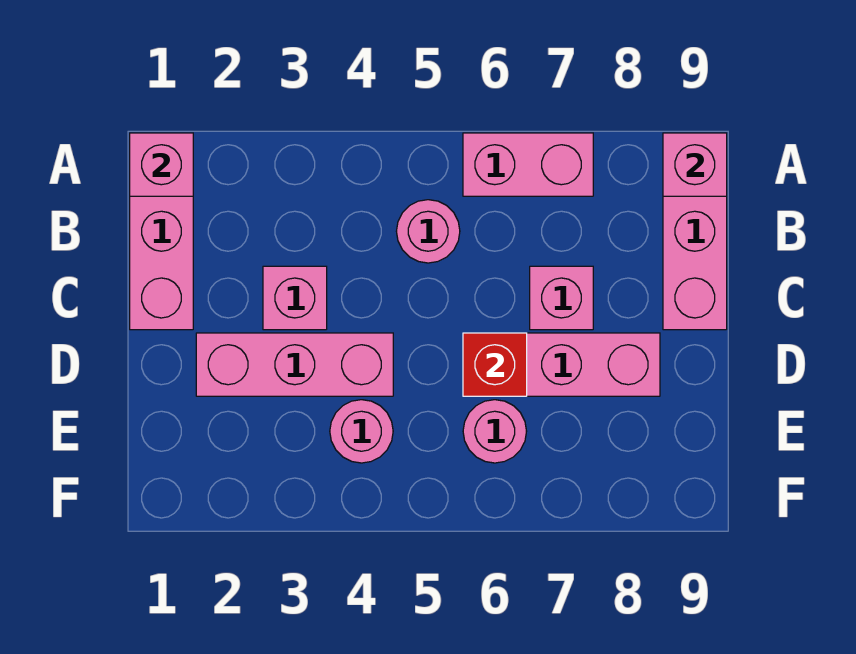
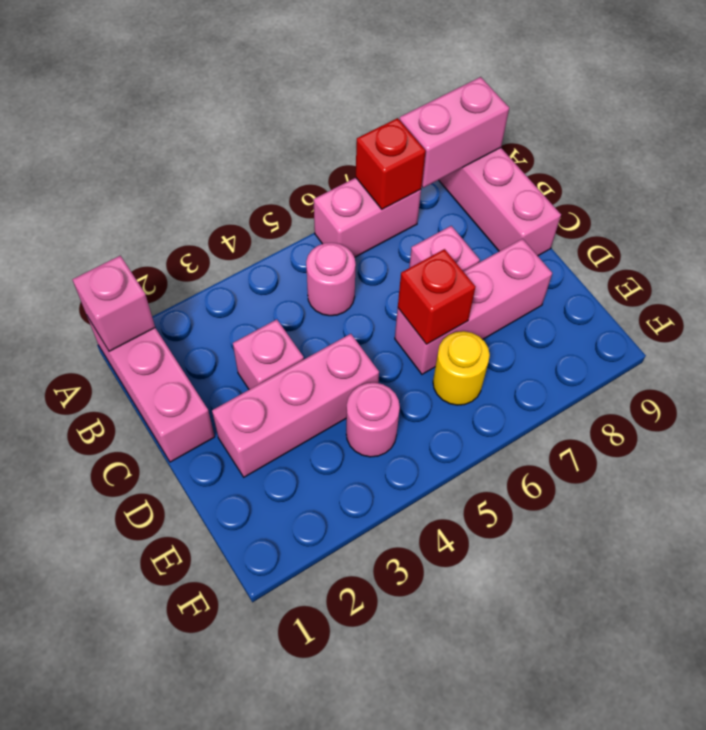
none -> red brick A7 level 2
pink brick A9 level 2 -> pink brick A8:A9 level 2
pink round brick E6 level 1 -> yellow round brick E6 level 1

